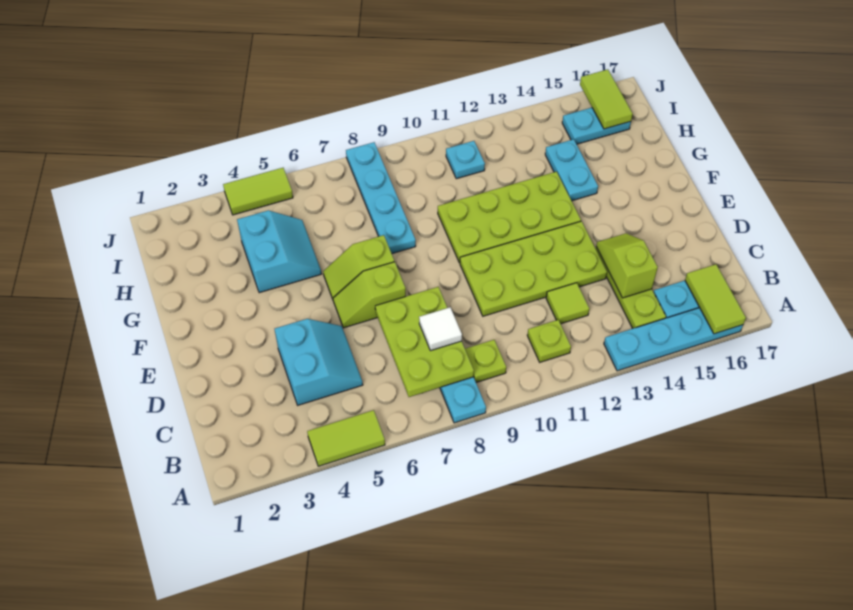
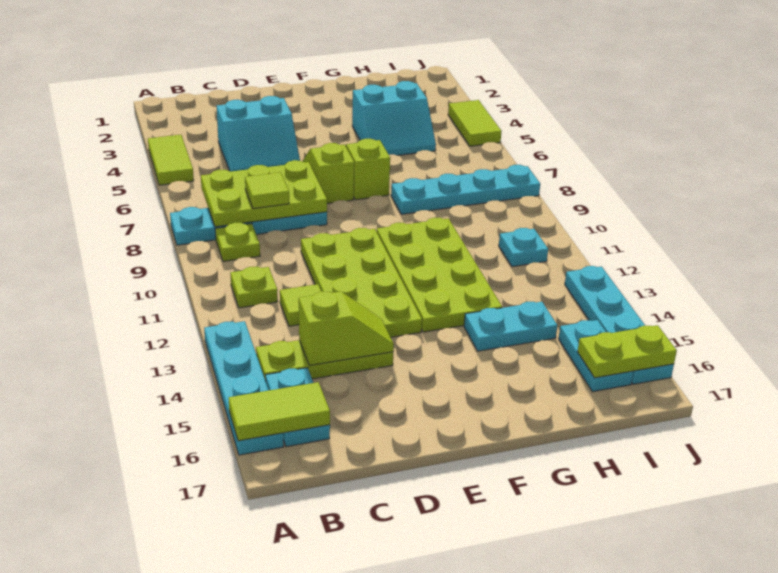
white tile C8 level 3 -> lime tile C8 level 3
lime tile I16:J16 level 2 -> lime plate I16:J16 level 2
none -> cyan plate J13:J16 level 1

